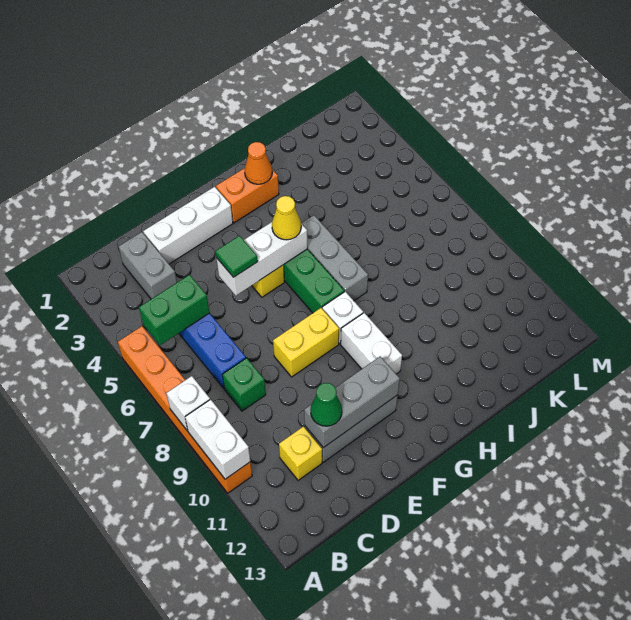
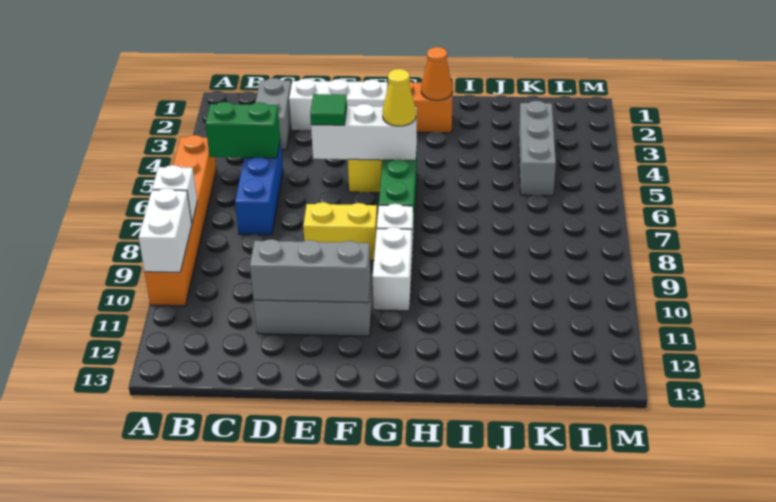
green brick C8 level 1 -> none
yellow brick C11 level 1 -> none
green cone D11 level 3 -> none
grey brick H5:H7 level 1 -> grey brick K3:K5 level 1

